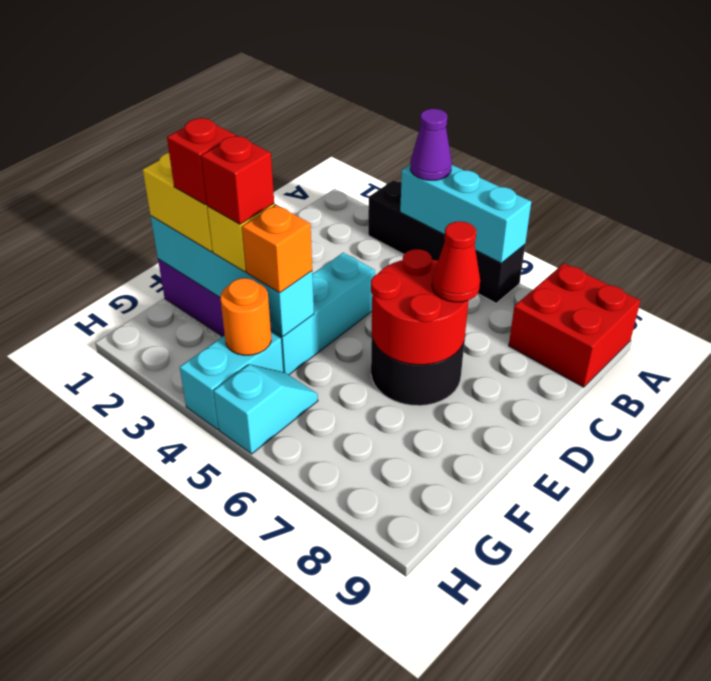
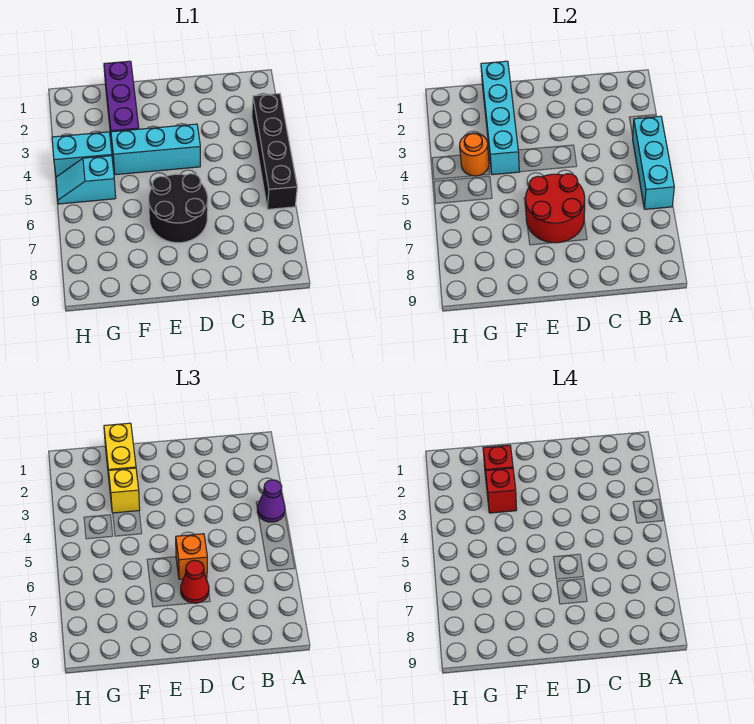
red brick A8:B9 level 1 -> none
orange brick F4 level 3 -> orange brick D6 level 3
cyan slope G5:H5 level 1 top H -> cyan slope G5:H5 level 1 top G

